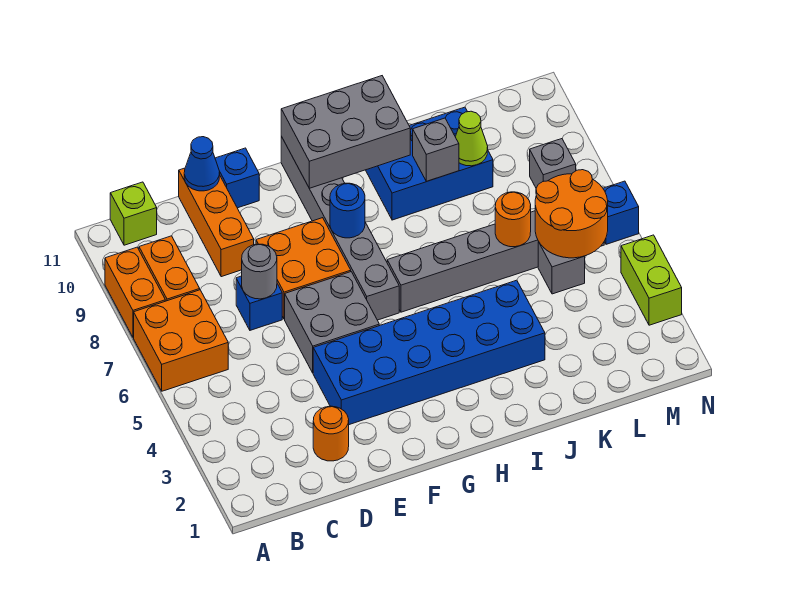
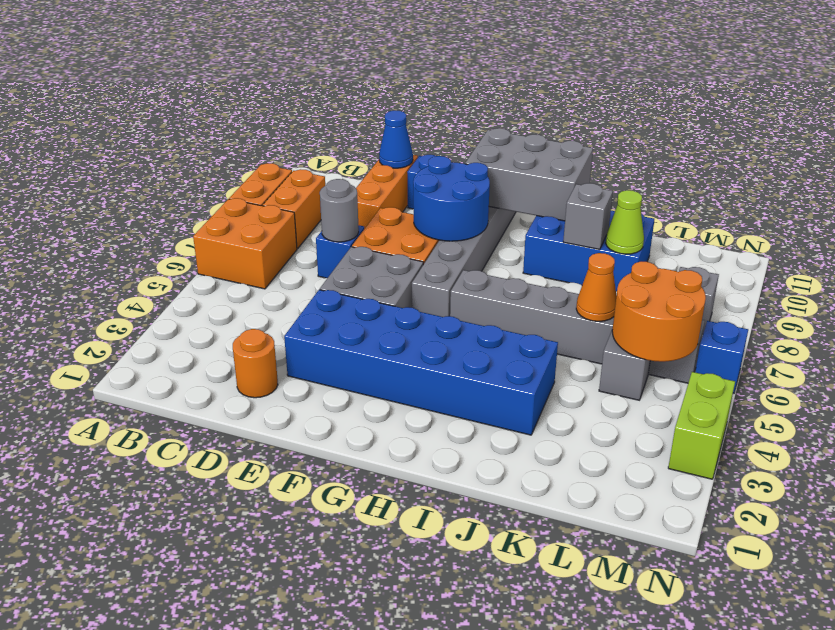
lime brick B11 level 1 -> none
blue round brick G8 level 2 -> blue round brick F8:G9 level 2
orange round brick K6 level 2 -> orange cone K6 level 2

